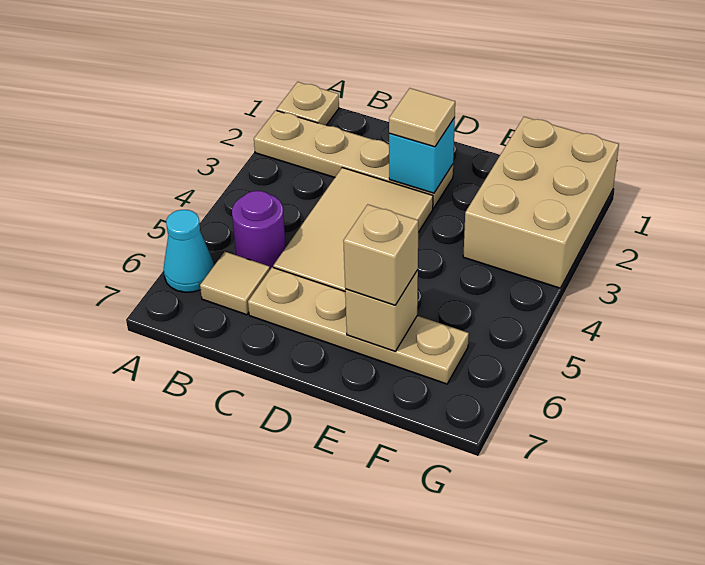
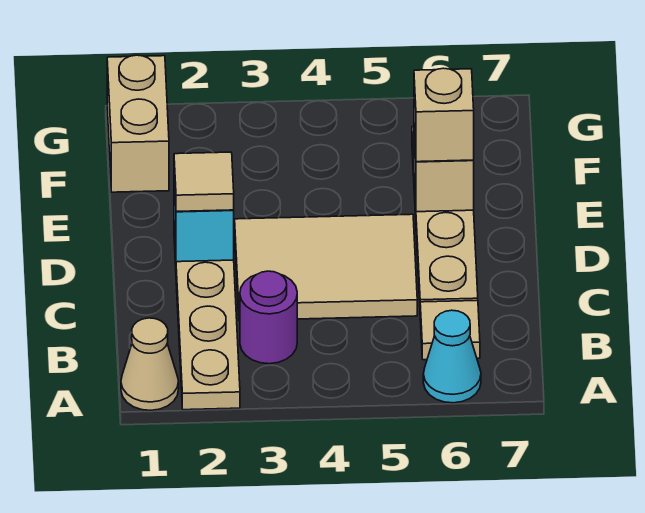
tan plate A1 level 1 -> tan cone A1 level 1
purple round brick B5 level 1 -> purple round brick B3 level 1
tan brick F1:G3 level 1 -> tan brick F1:G1 level 1

